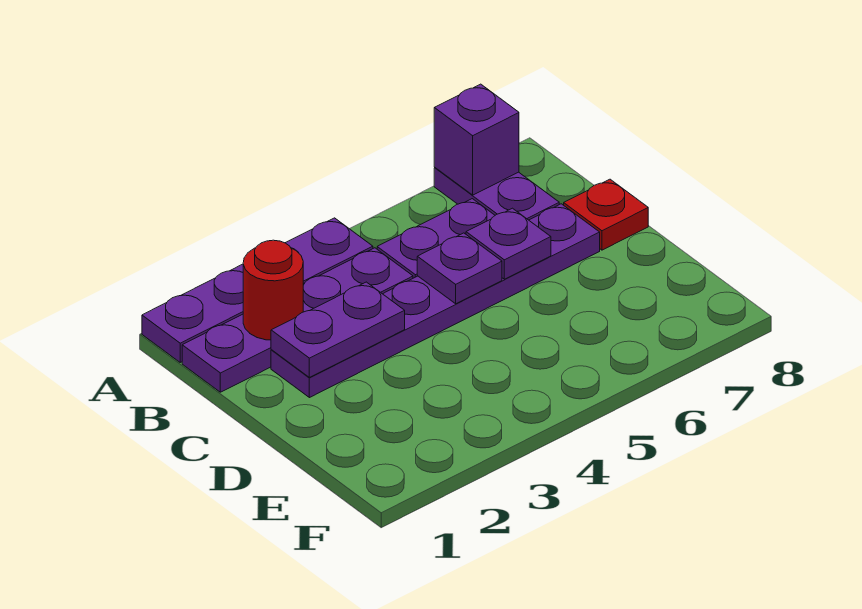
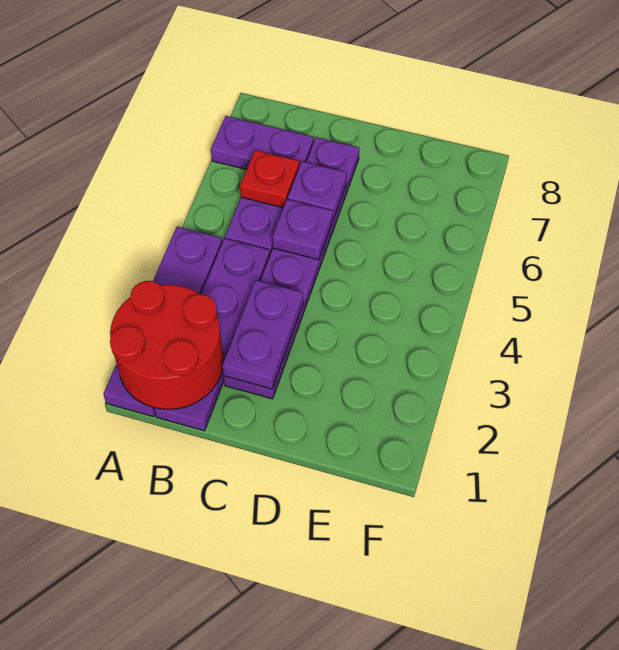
purple brick A7 level 2 -> none
red round brick B2 level 2 -> red round brick A1:B2 level 2
red plate C8 level 1 -> red plate B6 level 2

